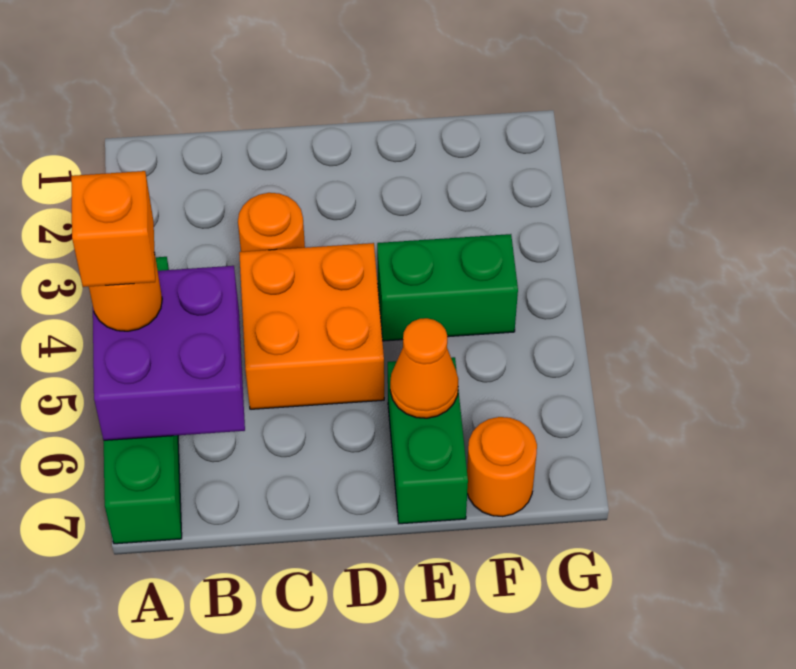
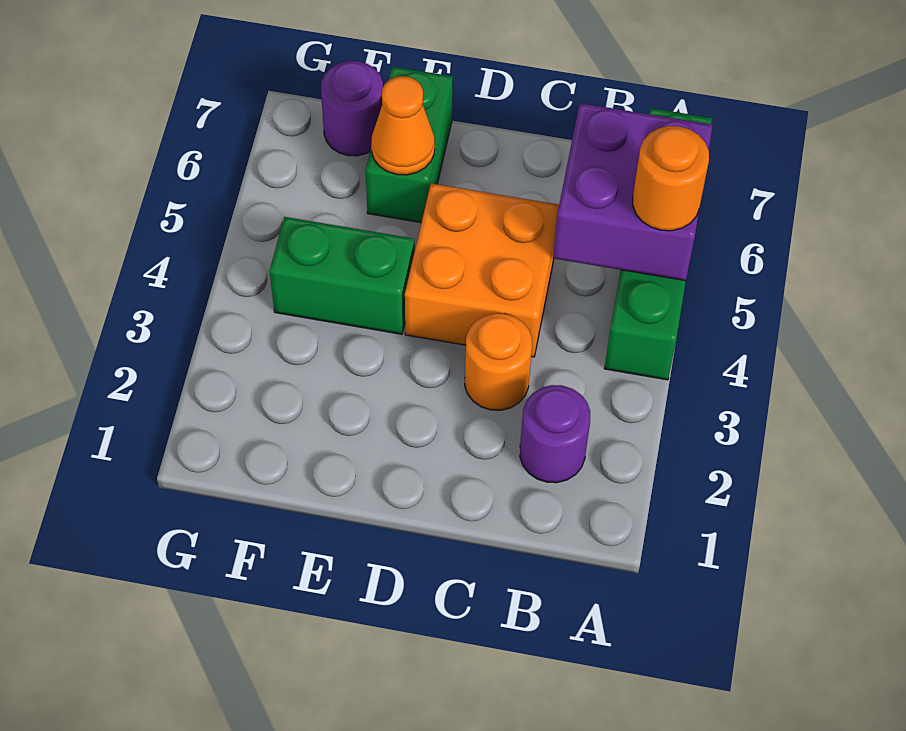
orange brick A5 level 4 -> none
none -> purple round brick B2 level 1
orange round brick F7 level 1 -> purple round brick F7 level 1

